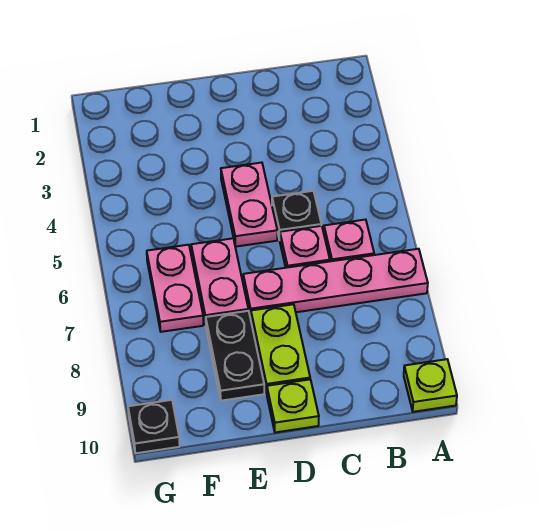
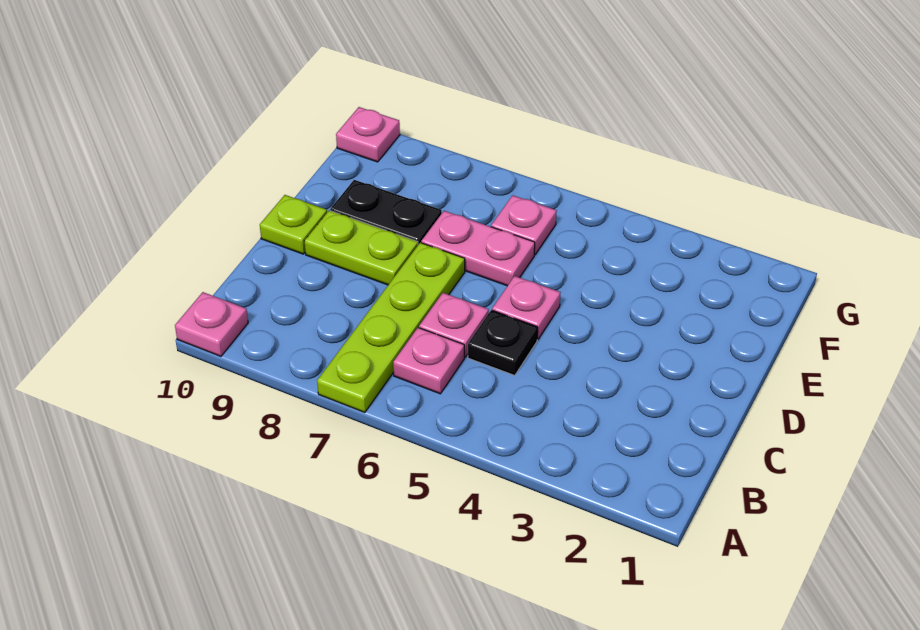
pink plate A7:D7 level 1 -> lime plate A7:D7 level 1
lime plate A10 level 1 -> pink plate A10 level 1
pink plate D4:D5 level 1 -> pink plate D5 level 1
pink plate F6:F7 level 1 -> pink plate F6 level 1
black plate G10 level 1 -> pink plate G10 level 1

